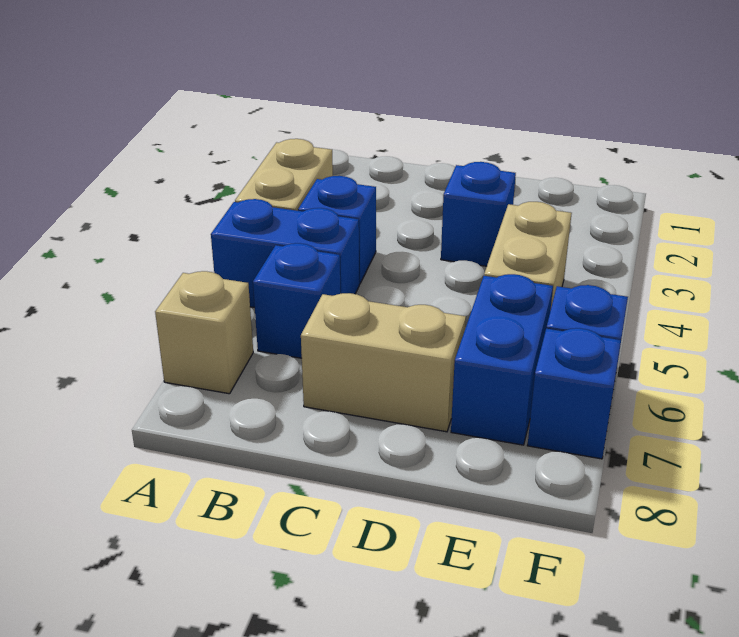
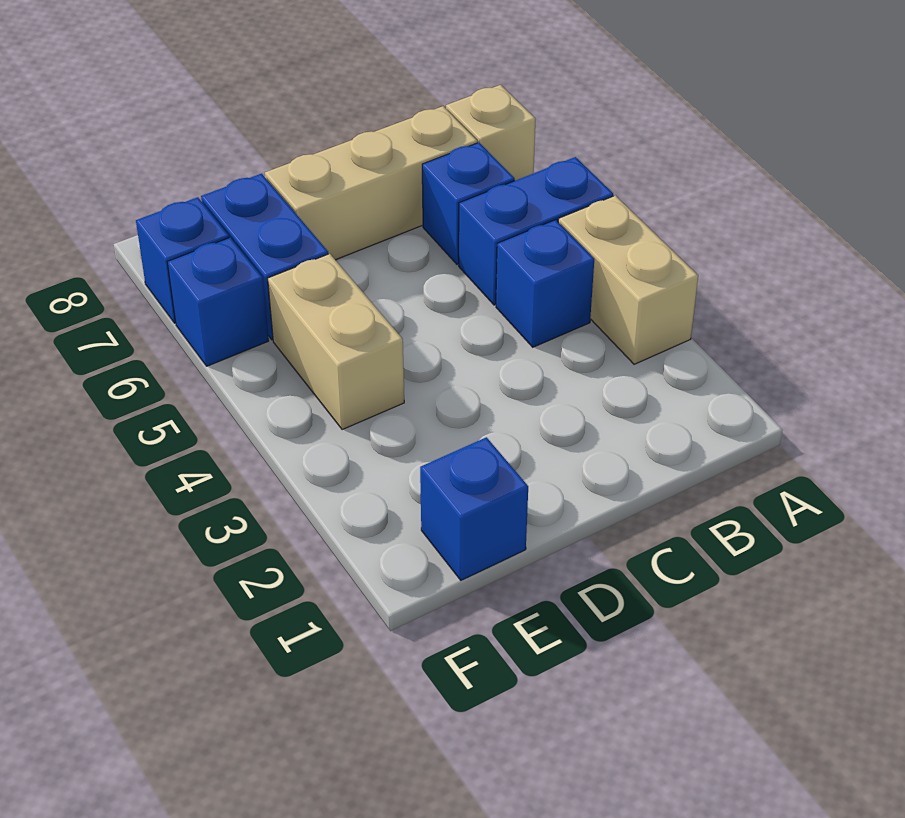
tan brick C7:D7 level 1 -> tan brick B7:D7 level 1
blue brick D3 level 1 -> blue brick E1 level 1

